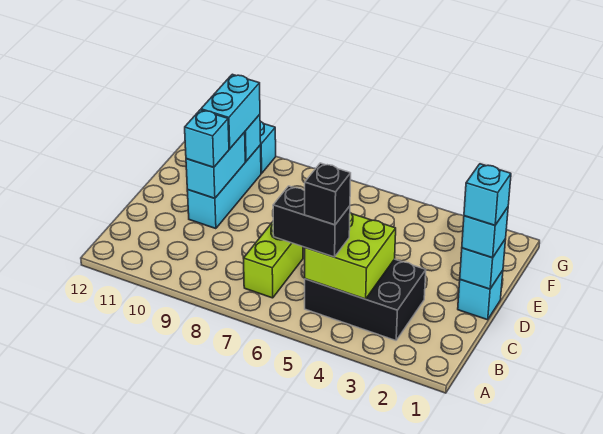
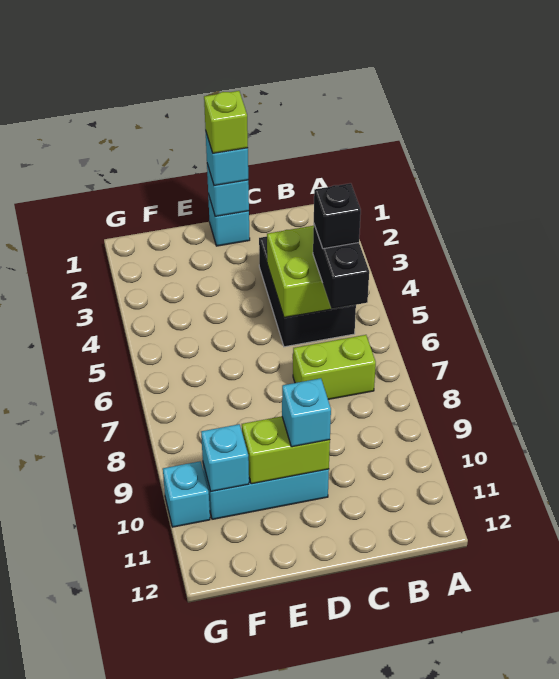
cyan brick D1 level 4 -> lime brick D1 level 4
cyan brick D10:E10 level 2 -> lime brick D10:E10 level 2
cyan brick E10:F10 level 3 -> none

